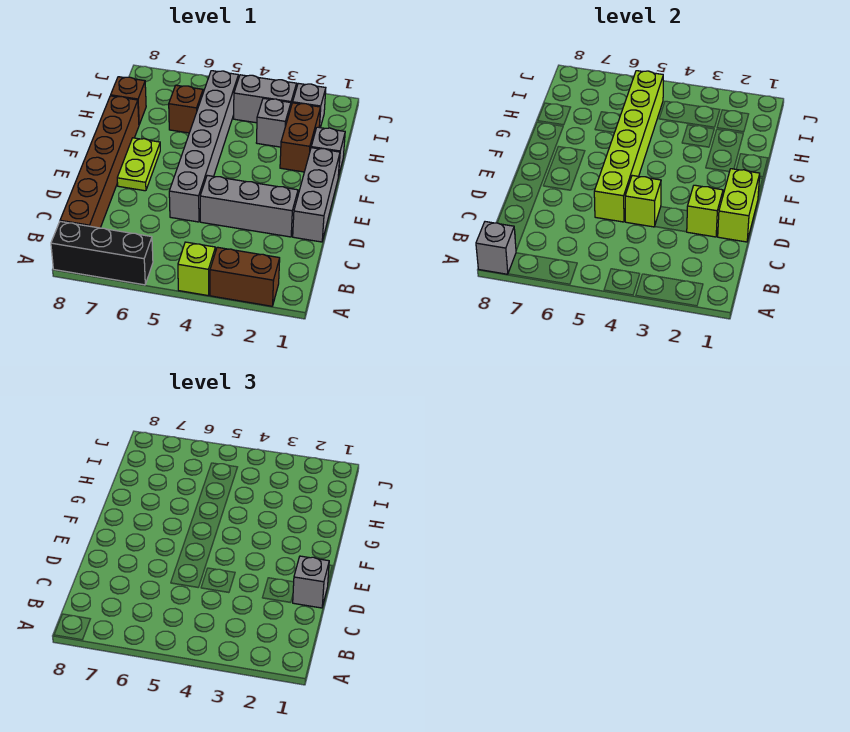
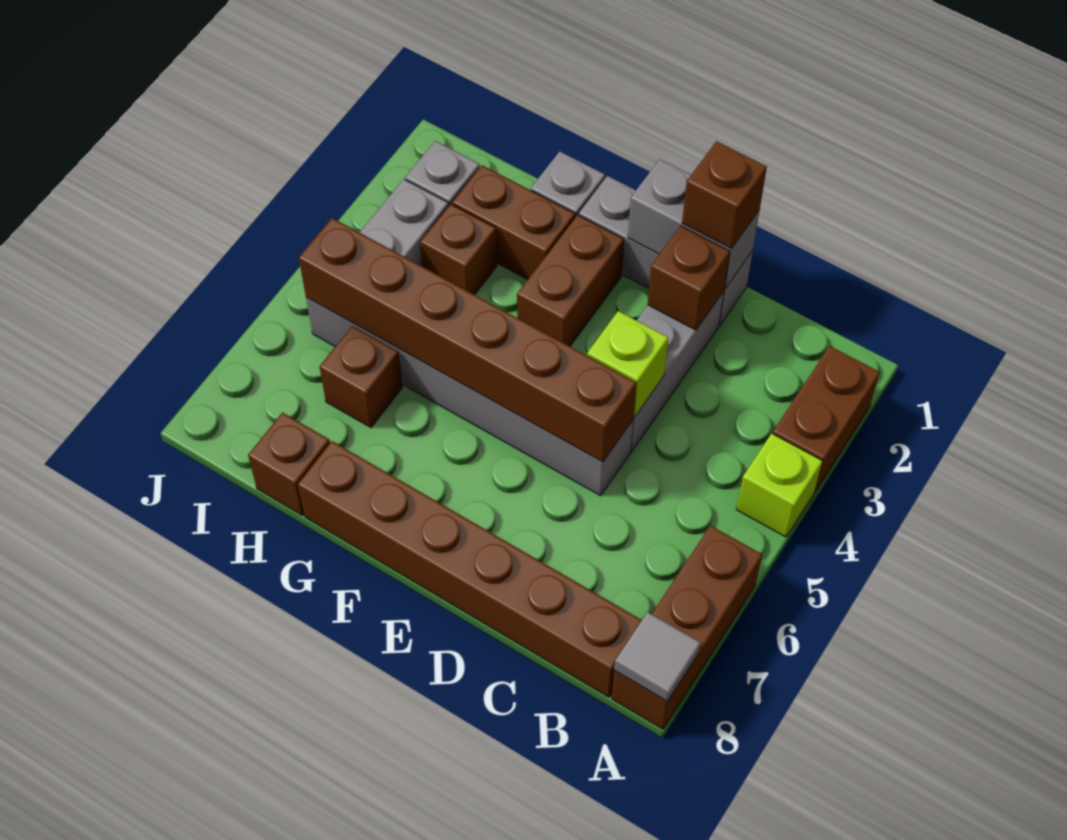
black brick A6:A8 level 1 -> brown brick A6:A8 level 1
grey brick A8 level 2 -> grey tile A8 level 2
lime brick D1:E1 level 2 -> grey brick D1:E1 level 2
grey brick D1 level 3 -> brown brick D1 level 3
lime brick D2 level 2 -> brown brick D2 level 2
lime brick D5:I5 level 2 -> brown brick D5:I5 level 2
lime plate E7:F7 level 1 -> none
none -> brown brick F2:F3 level 1
grey brick H3 level 1 -> brown brick H3 level 1

